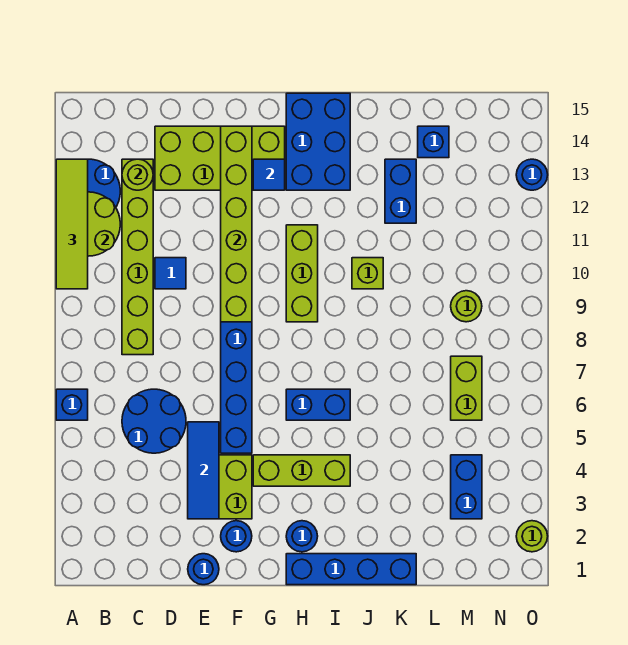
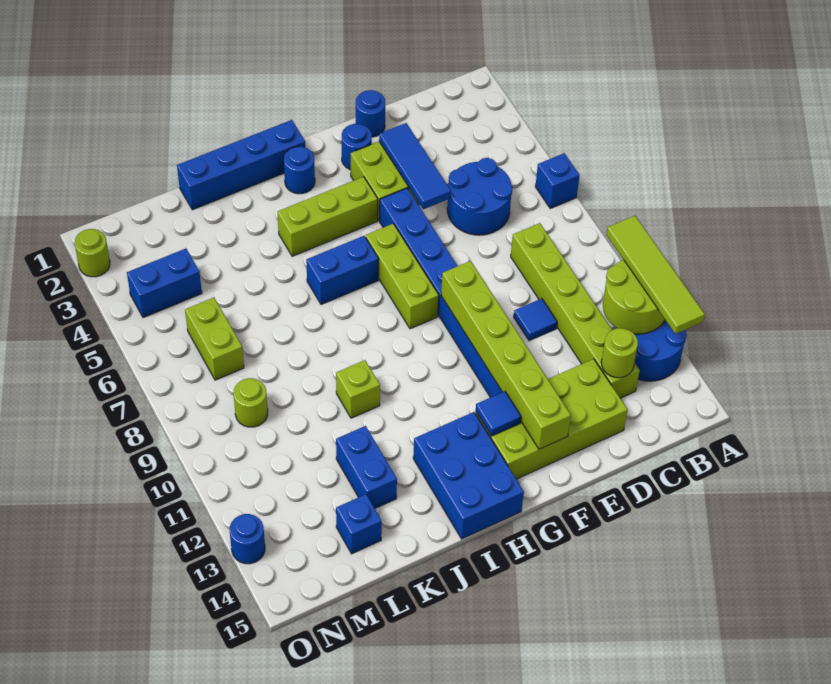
lime brick H9:H11 level 1 -> lime brick G6:G8 level 1
blue brick M3:M4 level 1 -> blue brick M4:N4 level 1

